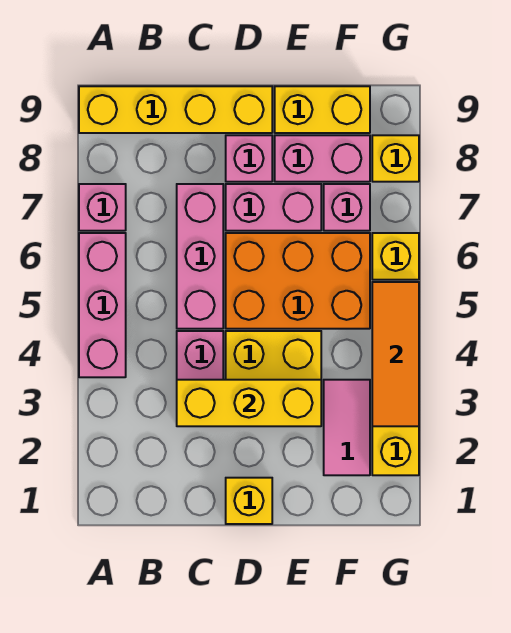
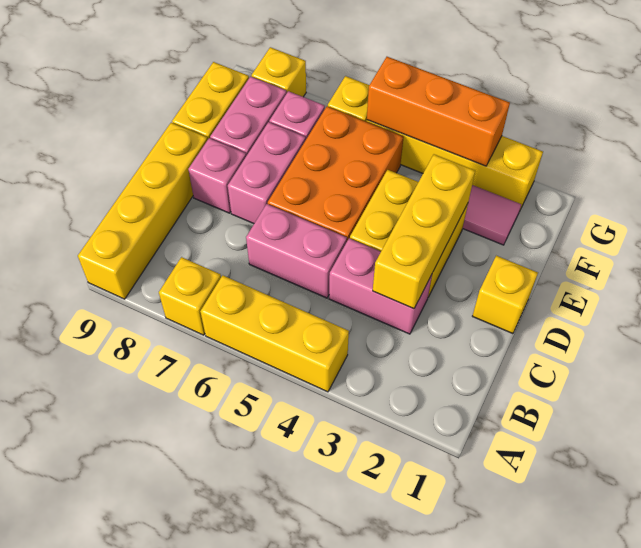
pink brick A4:A6 level 1 -> yellow brick A4:A6 level 1
pink brick A7 level 1 -> yellow brick A7 level 1
pink brick C5:C7 level 1 -> pink brick C5:C6 level 1
orange tile G3:G5 level 2 -> orange brick G3:G5 level 2

